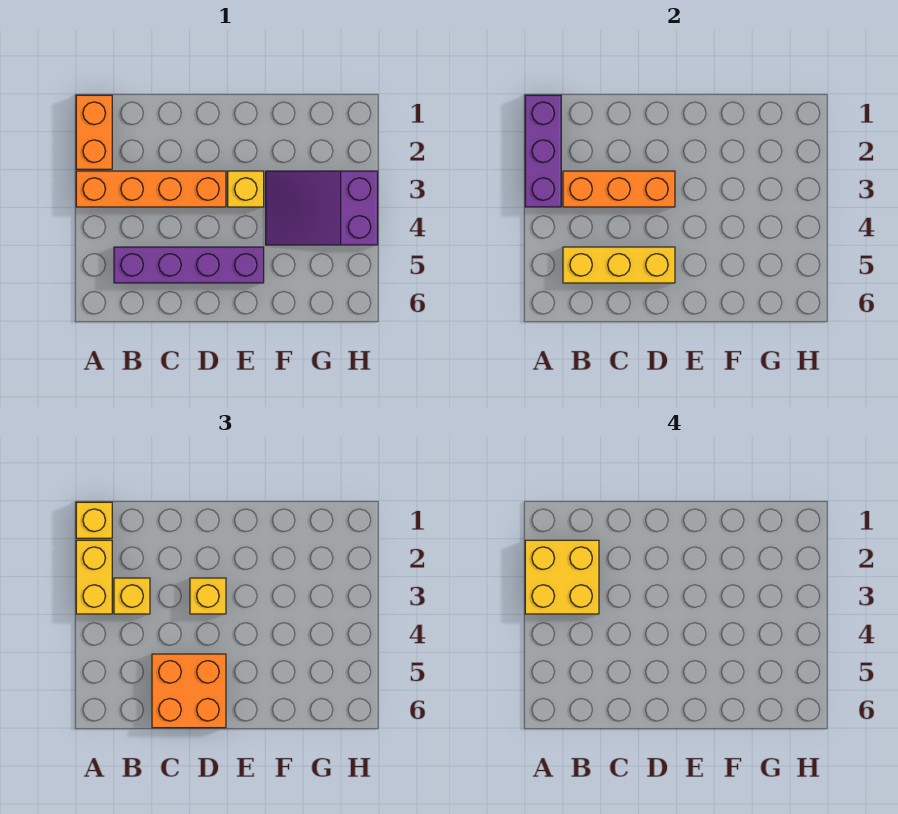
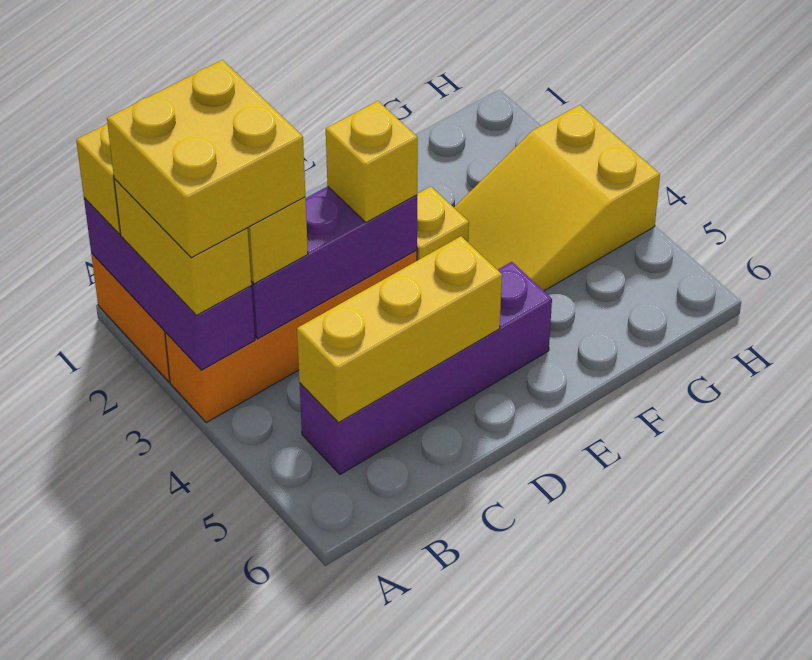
orange brick B3:D3 level 2 -> purple brick B3:D3 level 2
orange brick C5:D6 level 3 -> none
purple slope F3:H4 level 1 top H -> yellow slope F3:H4 level 1 top H

